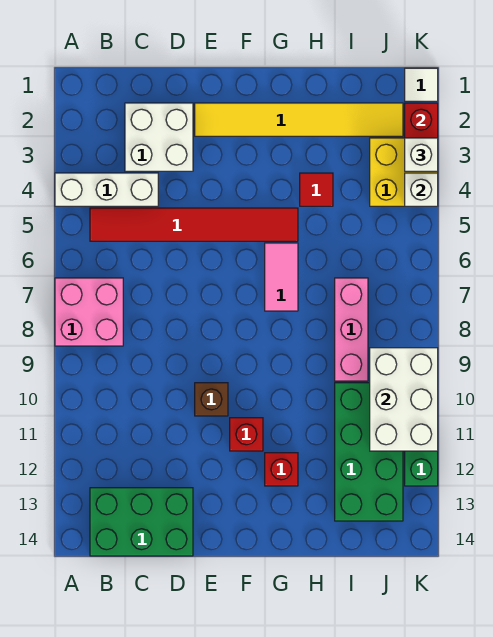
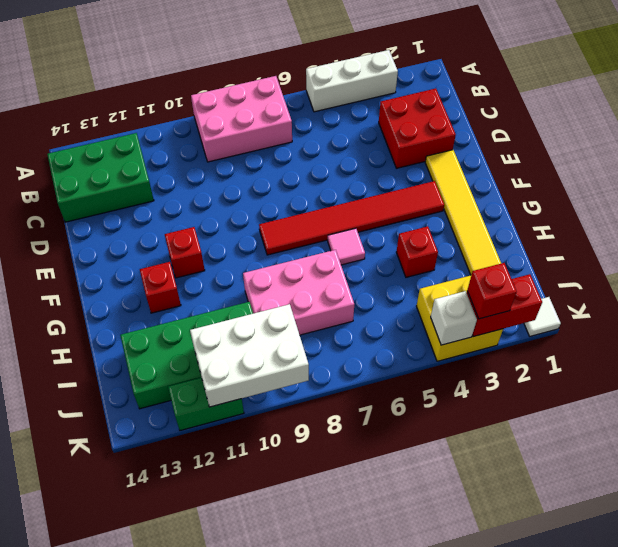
white brick A4:C4 level 1 -> white brick A3:A5 level 1
pink brick A7:B8 level 1 -> pink brick A7:B9 level 1
red tile B5:G5 level 1 -> red tile F3:F8 level 1
green brick B13:D14 level 1 -> green brick B12:C14 level 1
white brick C2:D3 level 1 -> red brick C2:D3 level 1
brown brick E10 level 1 -> none
pink tile G6:G7 level 1 -> pink tile G6 level 1
red tile H4 level 1 -> red brick H4 level 1
pink brick I7:I9 level 1 -> pink brick H7:I9 level 1
white brick K3 level 3 -> red brick K3 level 3

